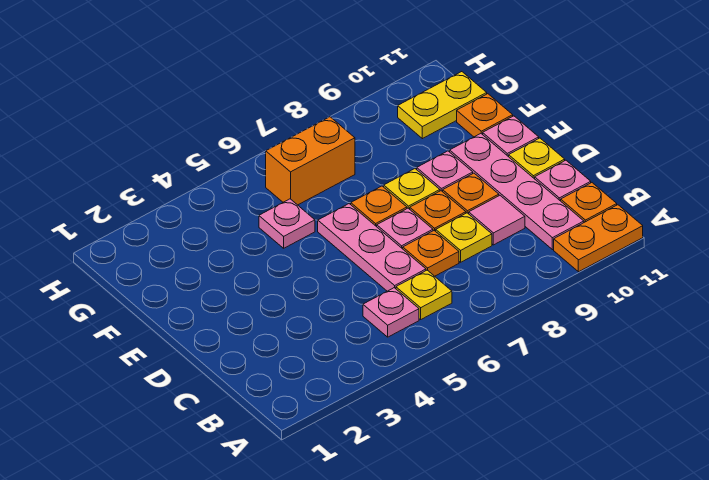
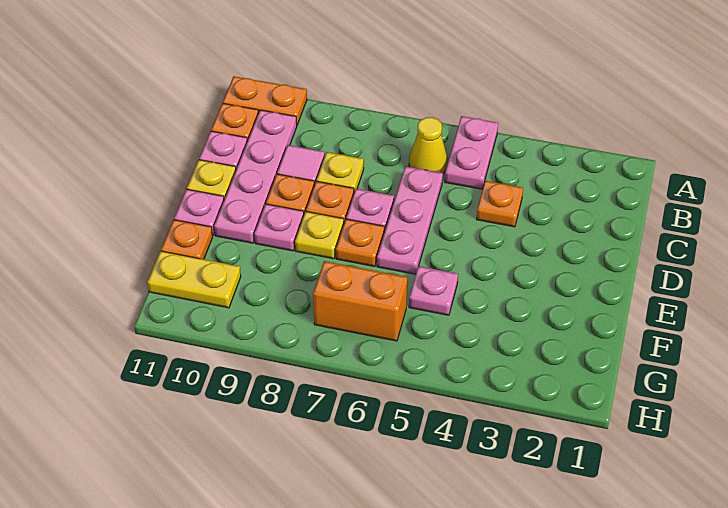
pink plate B5 level 1 -> pink plate A5:B5 level 1
yellow plate B6 level 1 -> yellow cone B6 level 1
orange plate C7 level 1 -> orange plate C4 level 1

